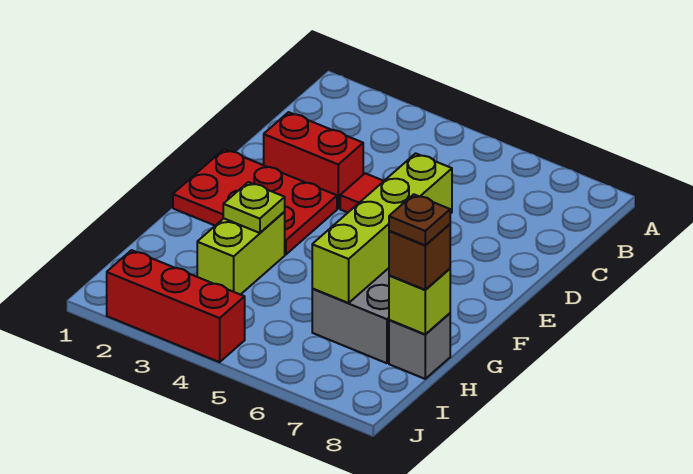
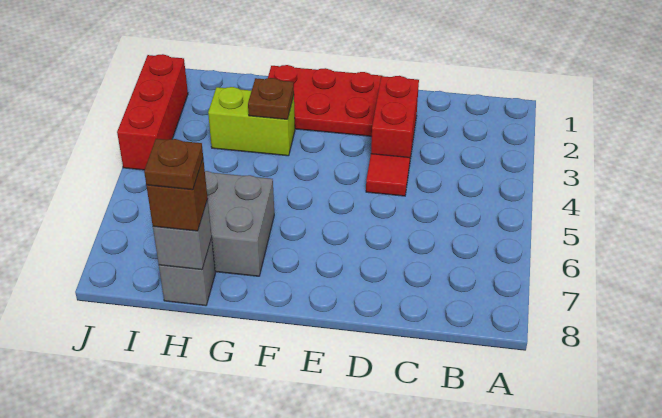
red plate E1:F3 level 1 -> red plate E1:G2 level 1
lime brick E6:H6 level 2 -> none
lime plate G3 level 2 -> brown plate G3 level 2
lime brick H8 level 2 -> grey brick H8 level 2

